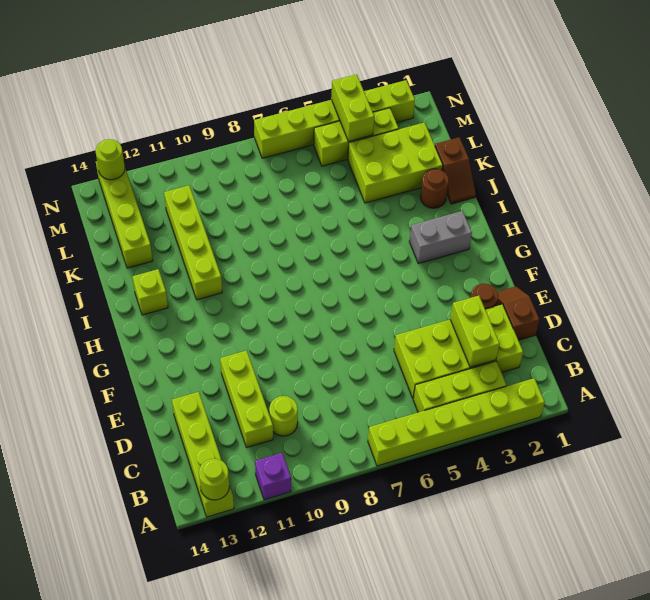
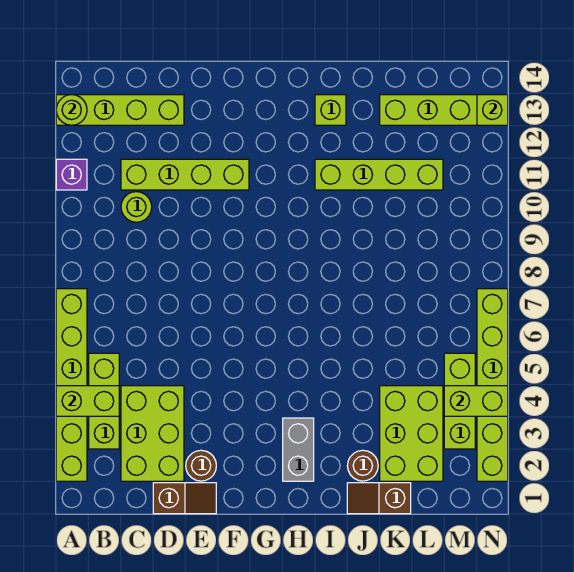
lime brick C2:D5 level 1 -> lime brick C2:D4 level 1
lime brick C3:D3 level 2 -> lime brick A4:B4 level 2
lime brick C11:E11 level 1 -> lime brick C11:F11 level 1
lime round brick N13 level 2 -> lime brick N13 level 2

